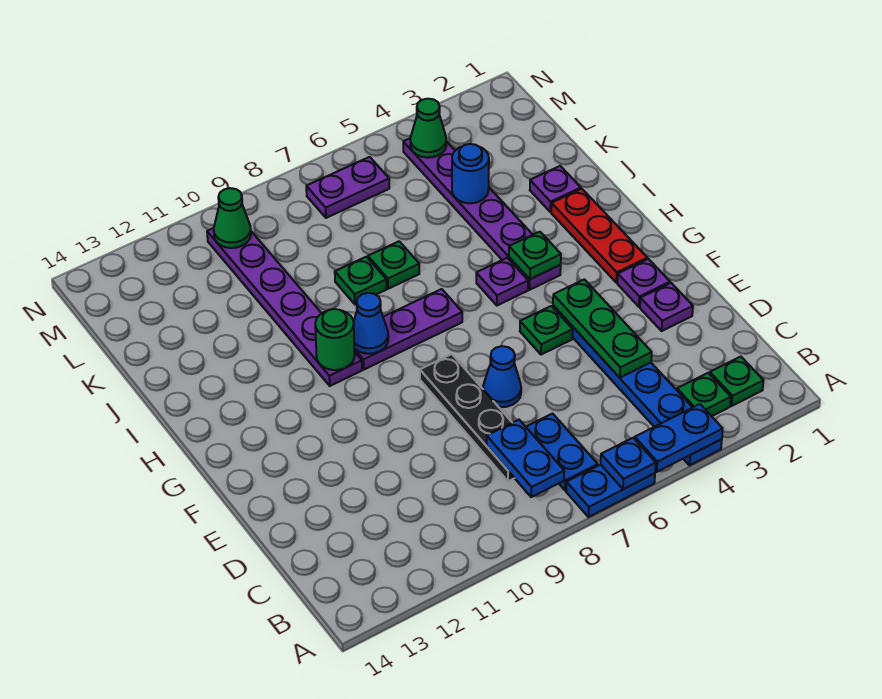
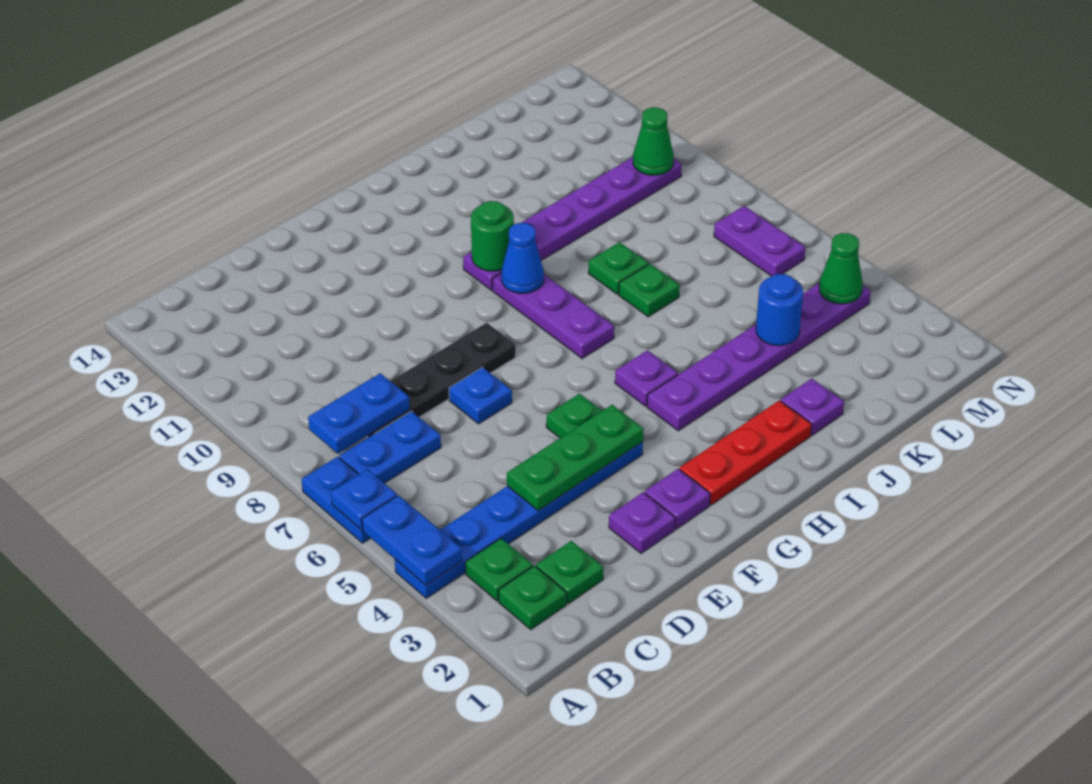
blue cone E7 level 1 -> blue plate E7 level 1
green plate H4 level 2 -> green plate C2 level 1

